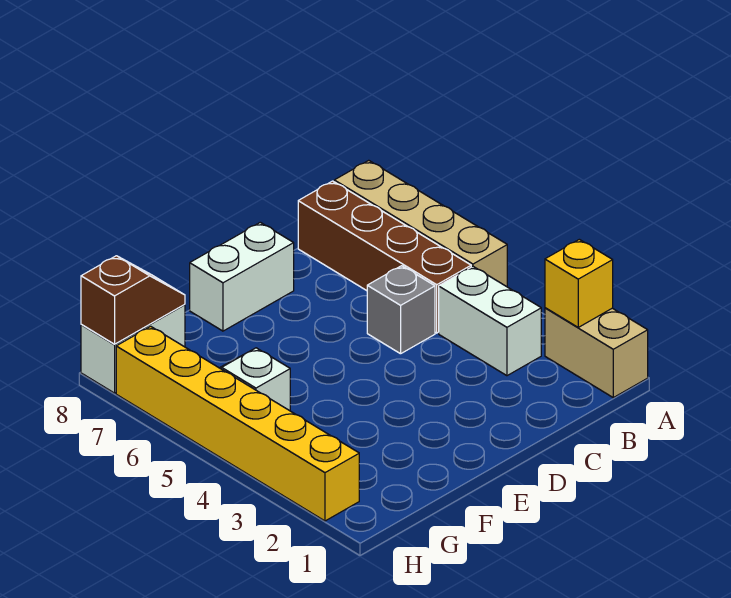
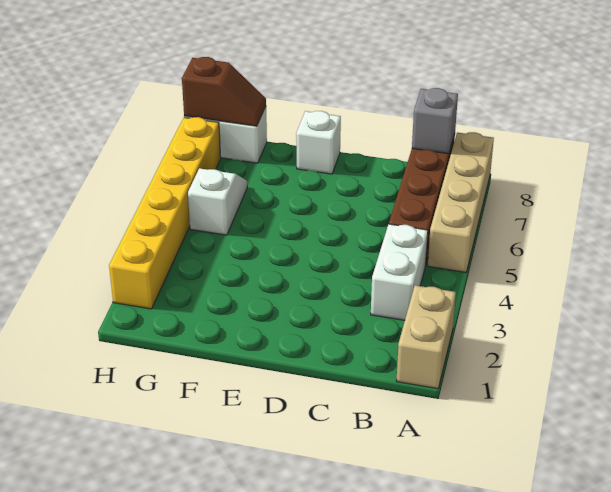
yellow brick A2 level 2 -> none
grey brick C5 level 1 -> grey brick B8 level 2
white brick D8:E8 level 1 -> white brick E8 level 1

